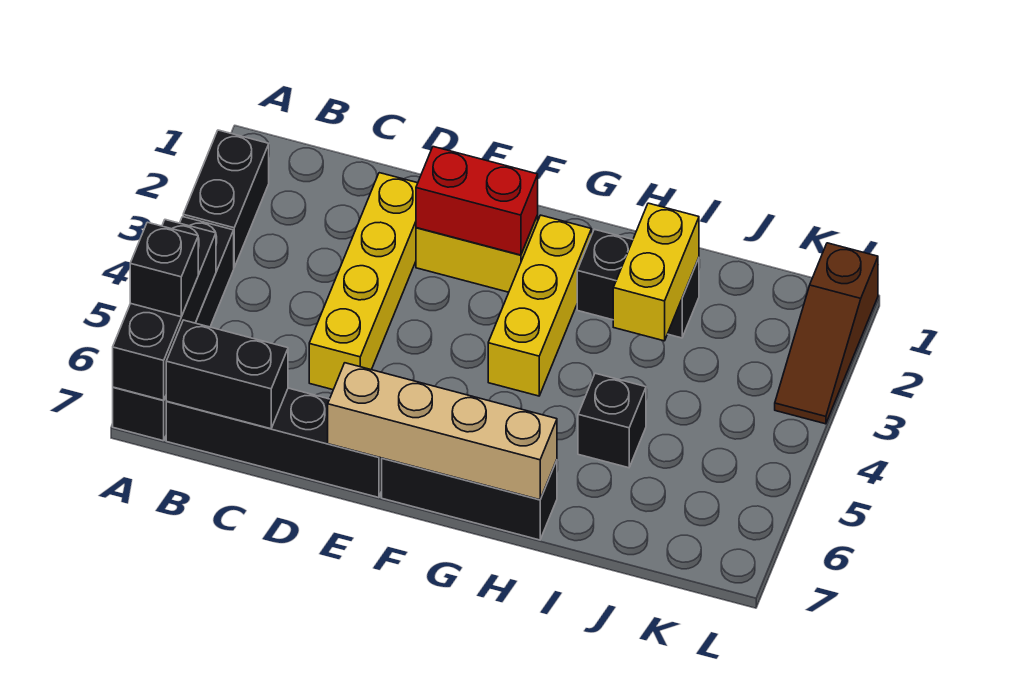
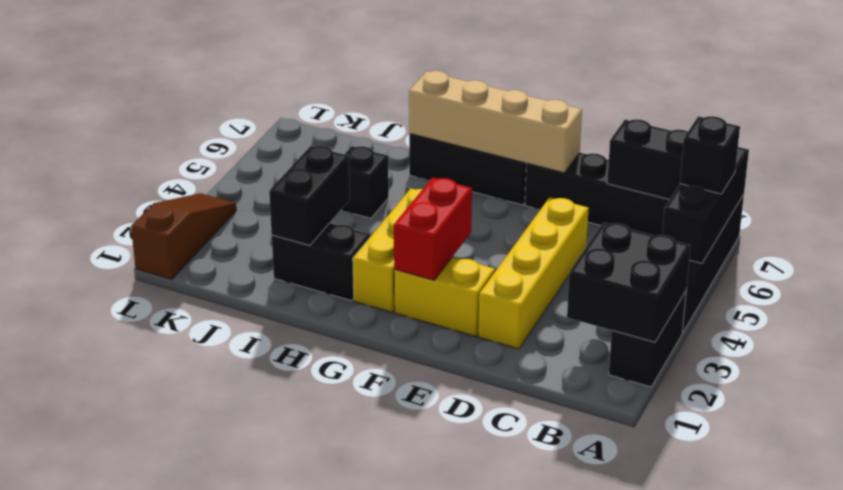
none -> black brick A2:B3 level 2
red brick E2:F2 level 2 -> red brick F2:F3 level 2
yellow brick I2:I3 level 2 -> black brick I2:I3 level 2

